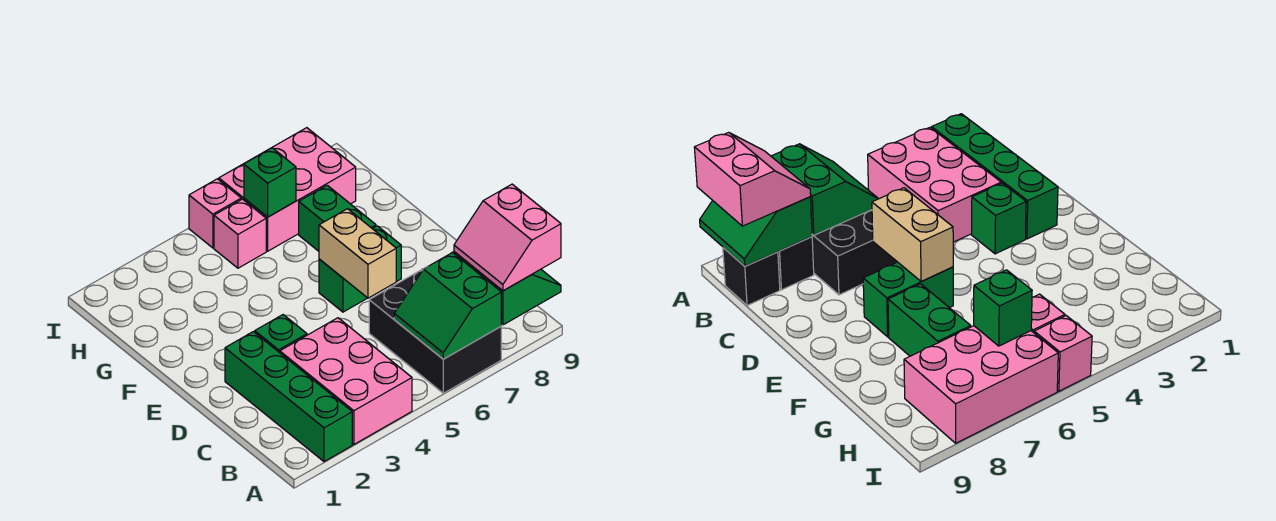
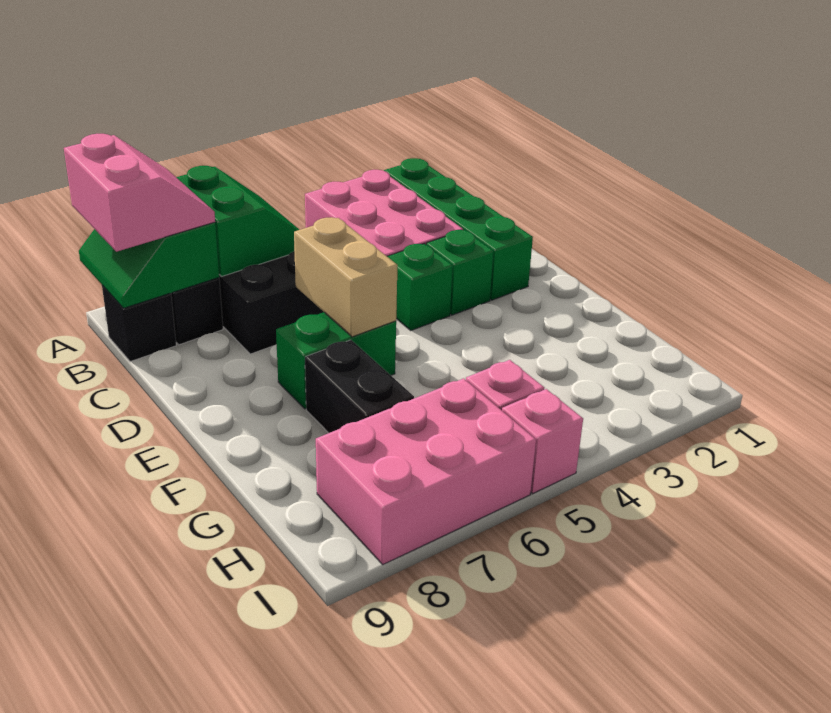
green brick F7:G7 level 1 -> black brick F7:G7 level 1
green brick H6 level 2 -> green brick D4 level 1

